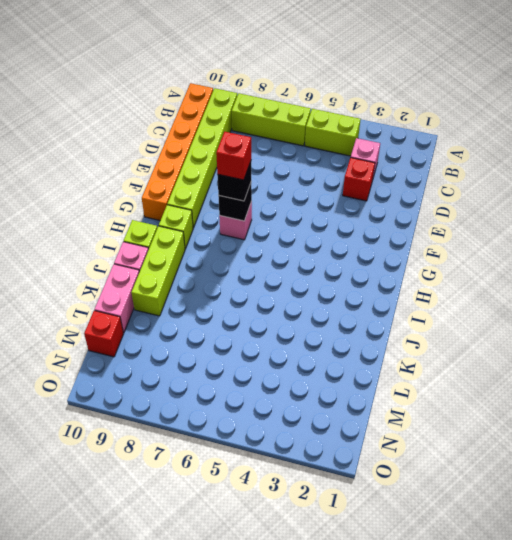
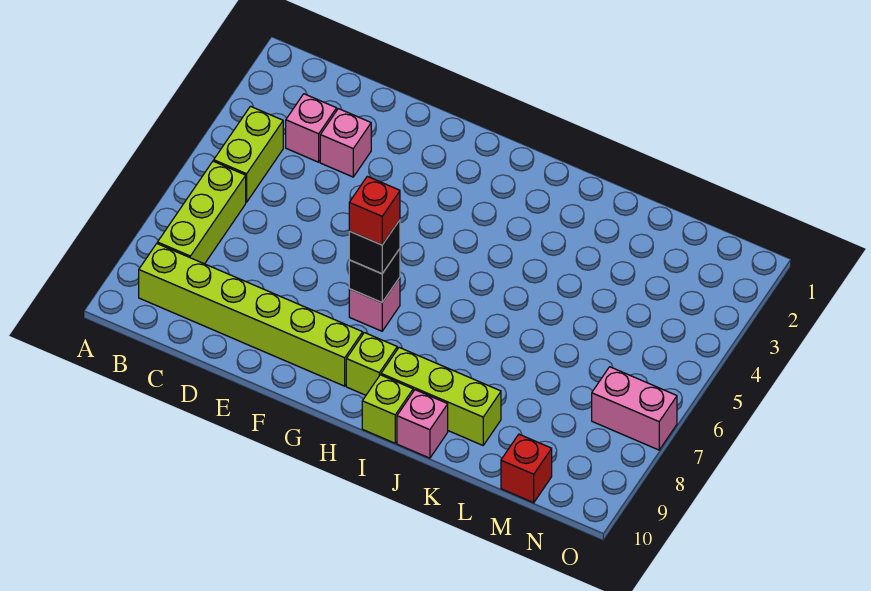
orange brick B10:G10 level 1 -> none
red brick D3 level 1 -> pink brick D3 level 1
pink brick K10:L10 level 1 -> pink brick N7:O7 level 1

